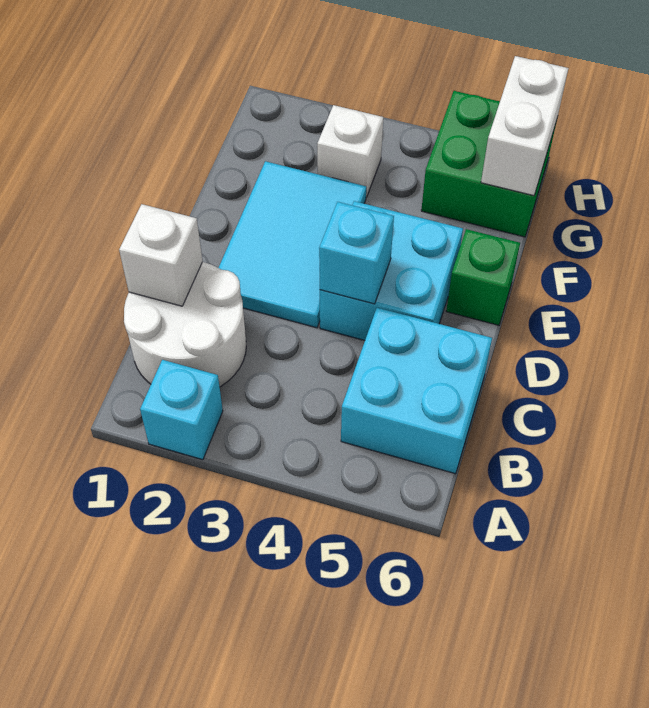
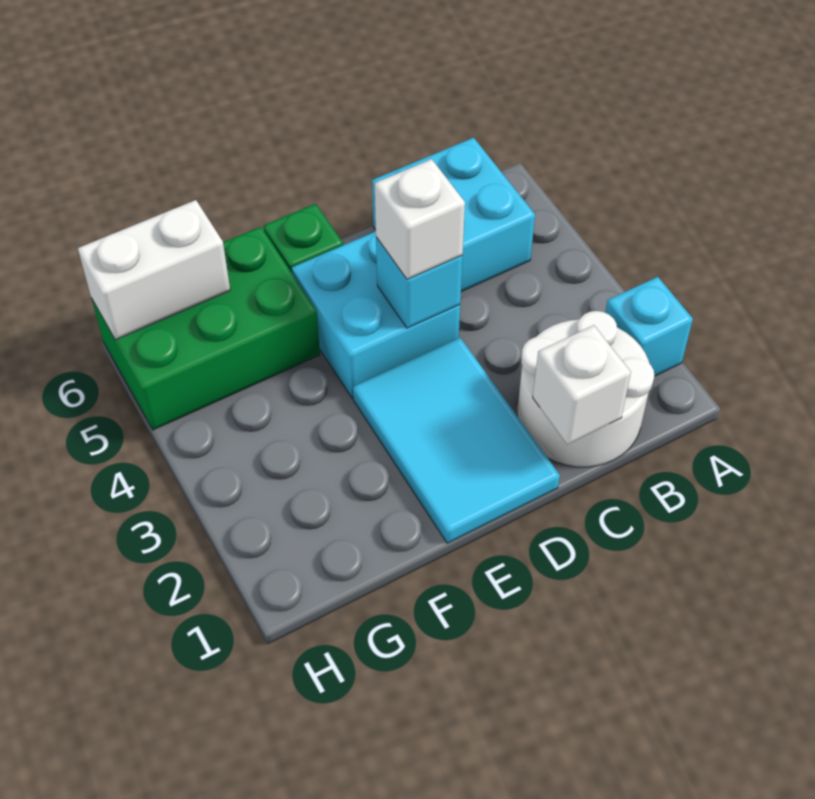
cyan tile D2:F3 level 1 -> cyan tile D1:E3 level 1
white brick G3 level 1 -> white brick D4 level 3
green brick G5:H6 level 1 -> green brick F5:H6 level 1

